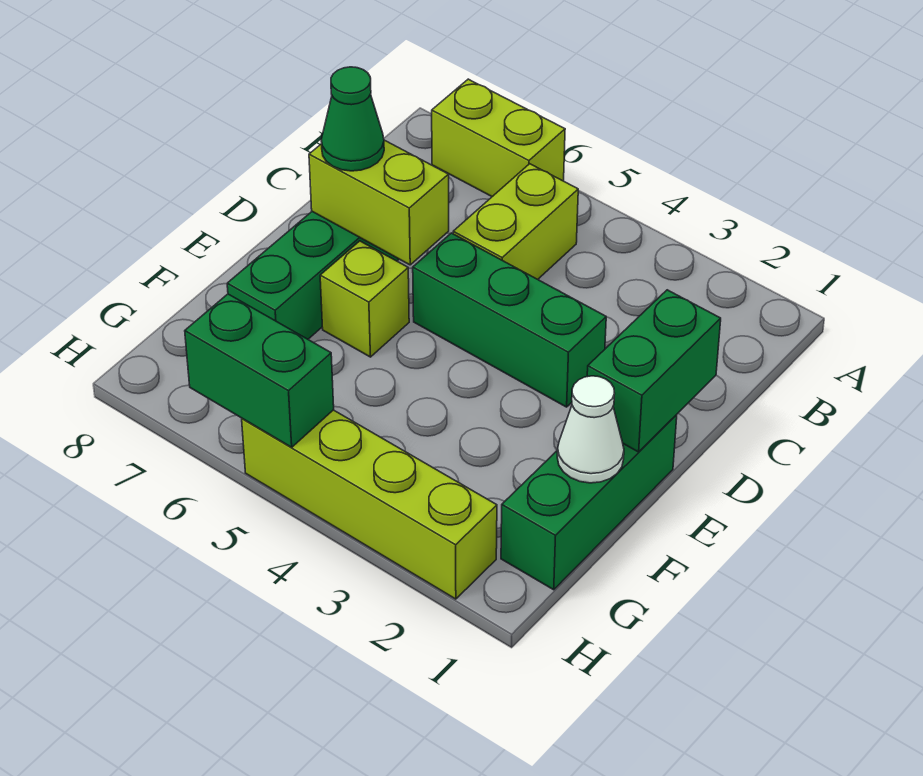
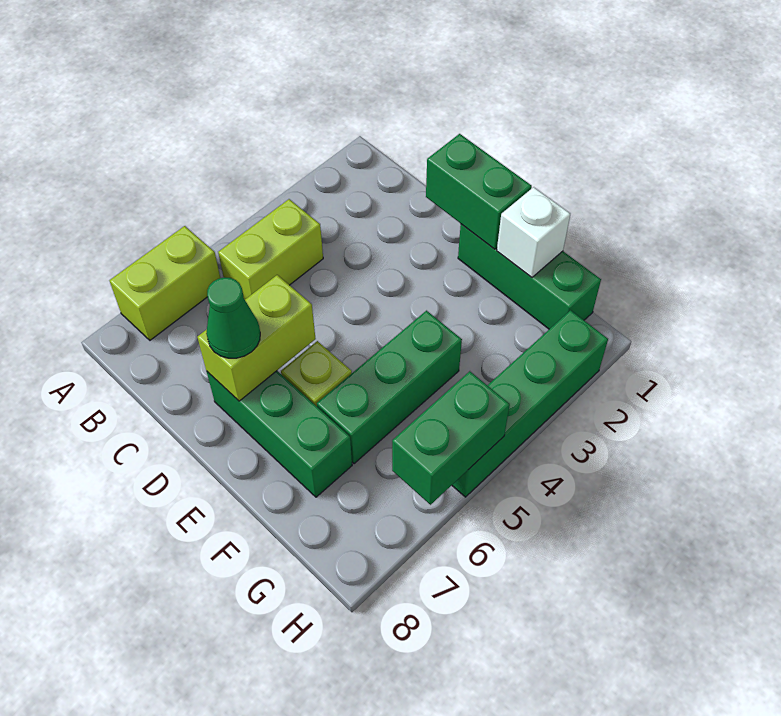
lime brick B5:C5 level 1 -> lime brick B4:B5 level 1
green brick D3:D5 level 1 -> green brick F4:F6 level 1
white cone F1 level 2 -> white brick F1 level 2
lime brick H2:H5 level 1 -> green brick H2:H5 level 1

